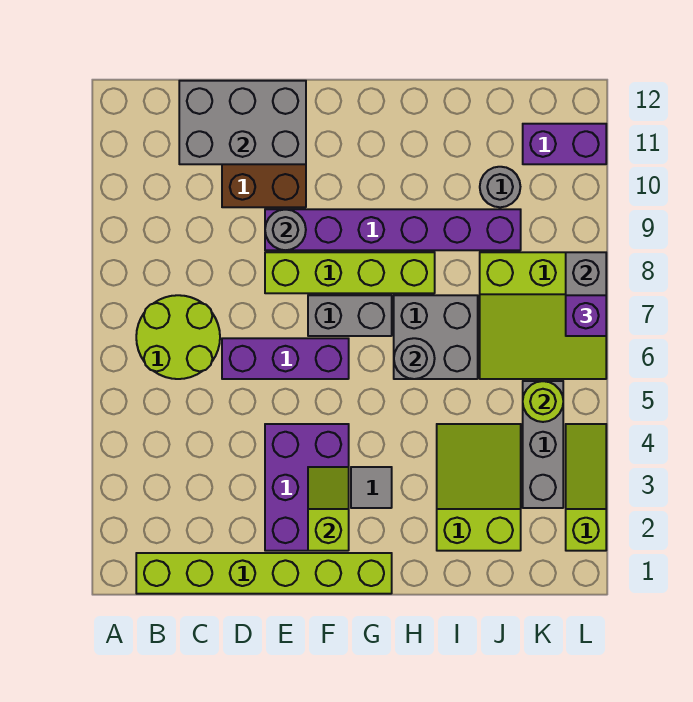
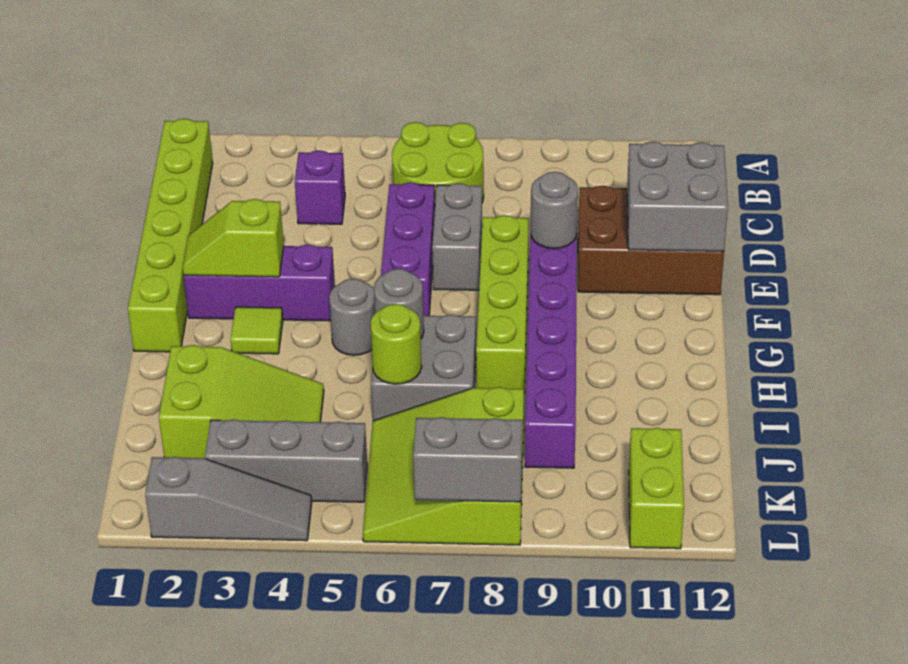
grey brick C11:E12 level 2 -> grey brick D11:E12 level 2
purple brick E2:F4 level 1 -> purple brick F2:F4 level 1
lime slope F2:F3 level 2 top 2 -> lime slope F2:F3 level 2 top 3
grey brick F7:G7 level 1 -> grey brick D7:E7 level 1
grey tile G3 level 1 -> lime tile G3 level 1
grey round brick J10 level 1 -> grey round brick G5 level 1
lime round brick K5 level 2 -> lime round brick I6 level 2
purple brick K11:L11 level 1 -> lime brick K11:L11 level 1
lime slope L2:L4 level 1 top 2 -> grey slope L2:L4 level 1 top 2
purple brick L7 level 3 -> purple brick C4 level 1

